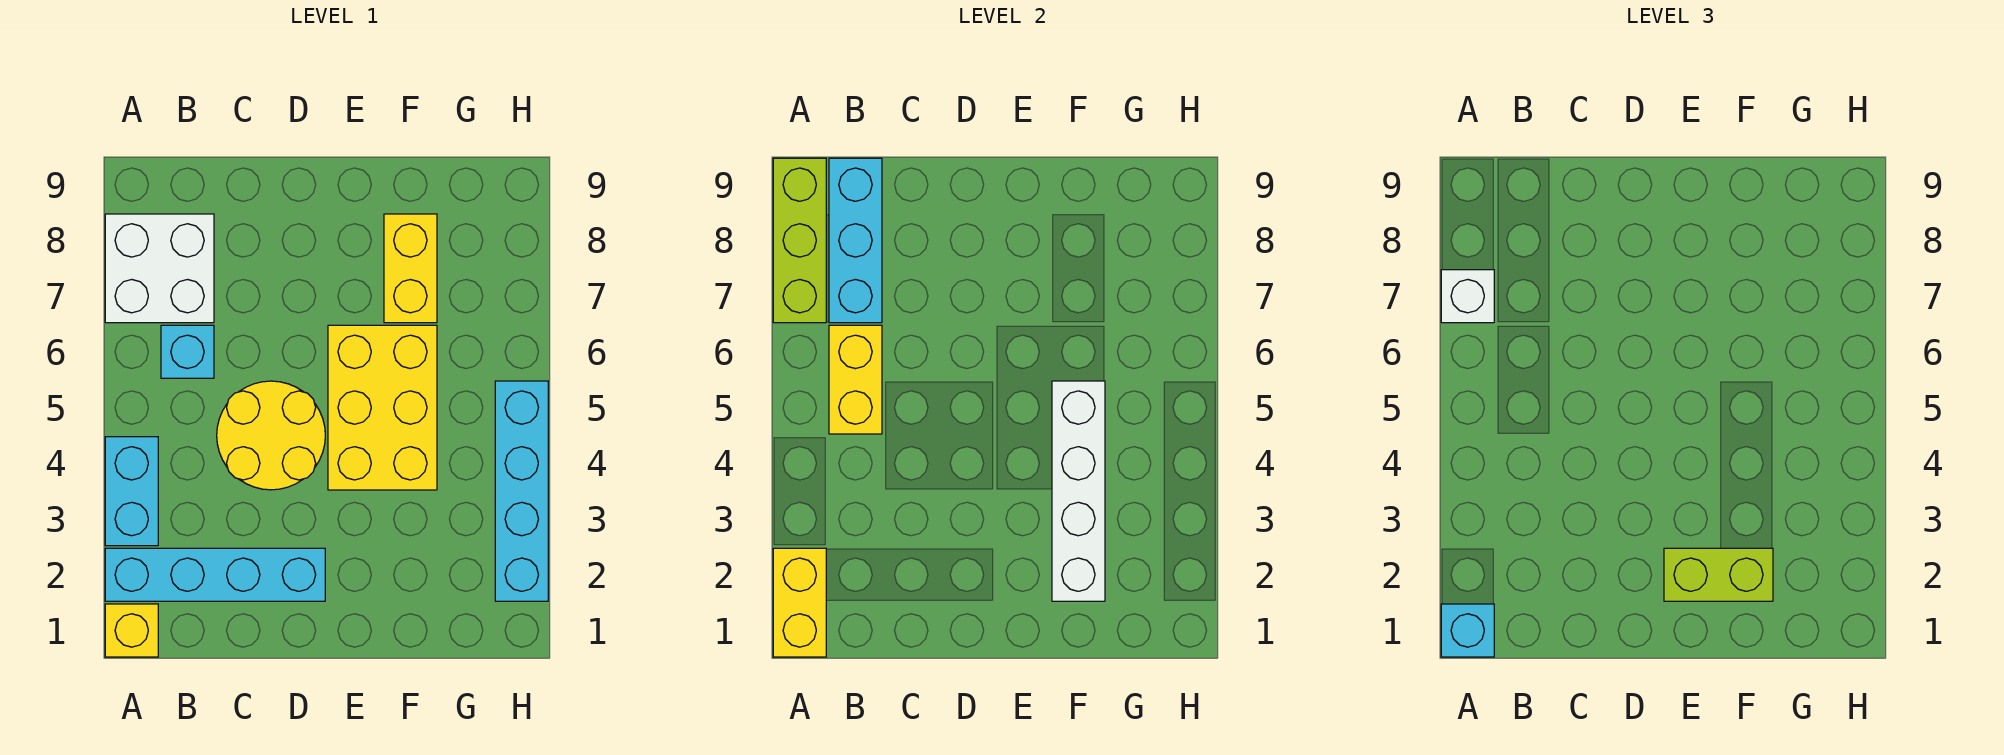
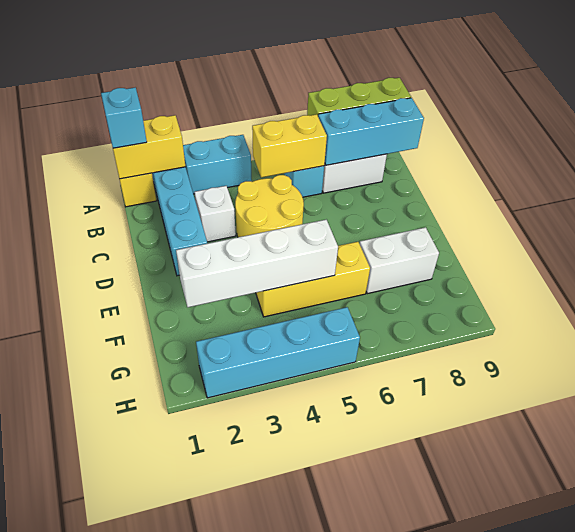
white brick A7 level 3 -> white brick C3 level 1
lime brick E2:F2 level 3 -> none
yellow brick E4:F6 level 1 -> yellow brick F4:F6 level 1
yellow brick F7:F8 level 1 -> white brick F7:F8 level 1

